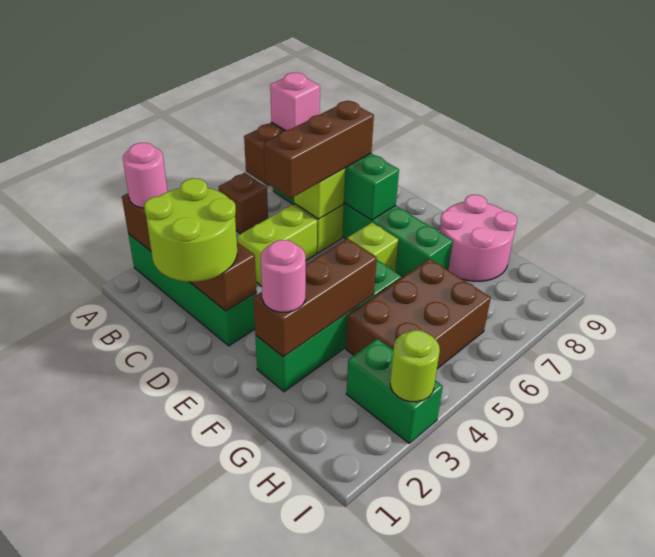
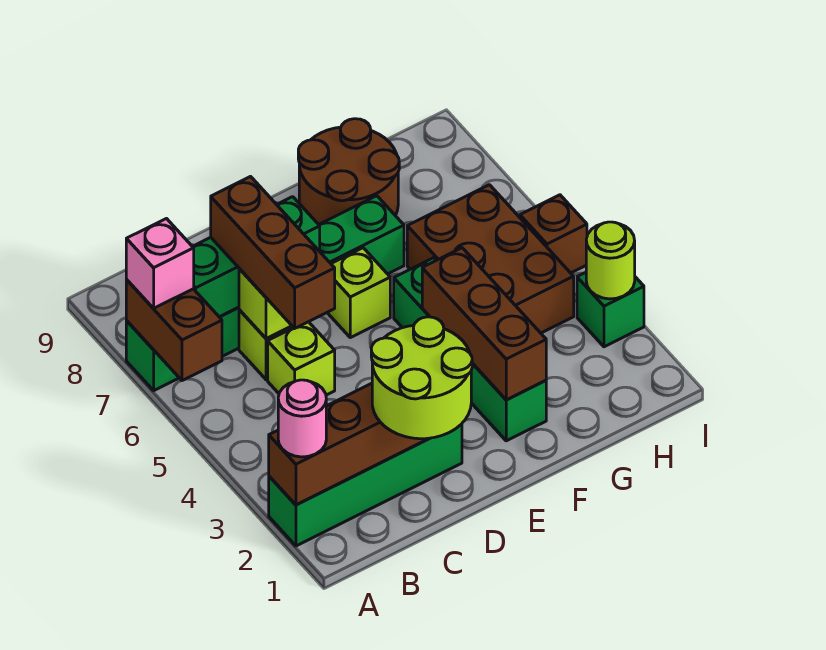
brown brick A5 level 1 -> brown brick I5 level 1
lime brick C4:C5 level 1 -> lime brick C5 level 1
pink round brick F2 level 3 -> none
pink round brick F8:G9 level 1 -> brown round brick F8:G9 level 1
green brick H3:I3 level 1 -> green brick I3 level 1

